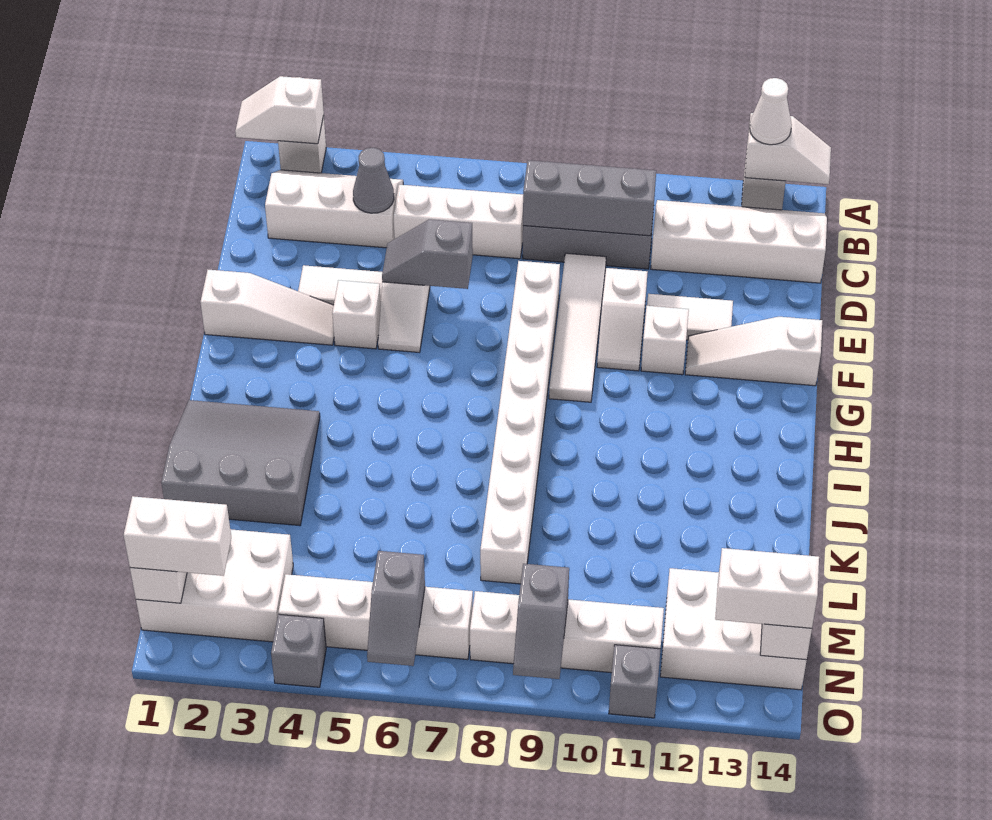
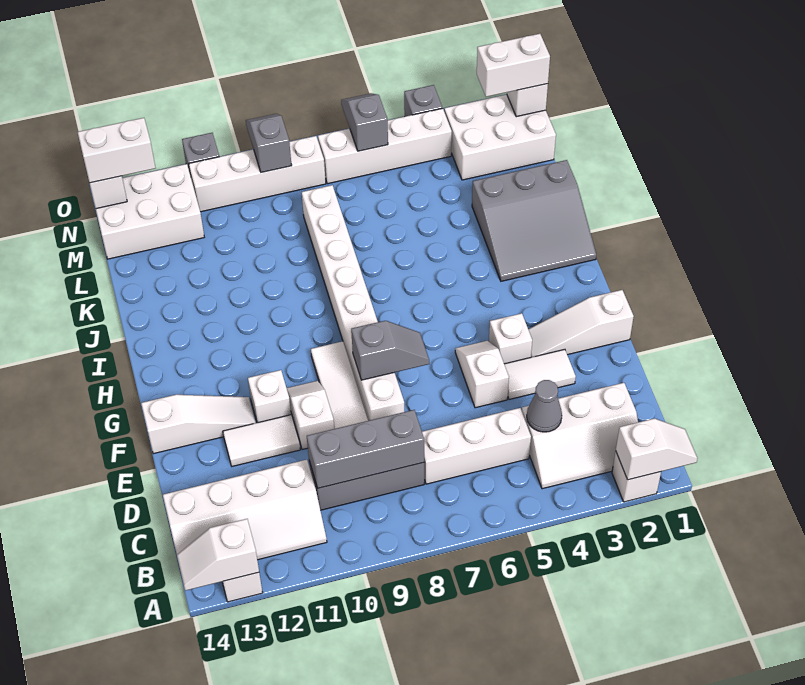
white cone A13 level 3 -> none
grey slope E5:E6 level 2 top 6 -> grey slope F7:F8 level 2 top 8

